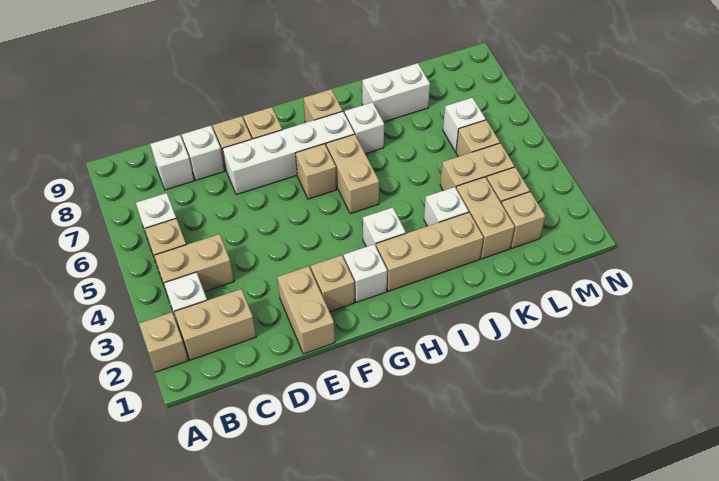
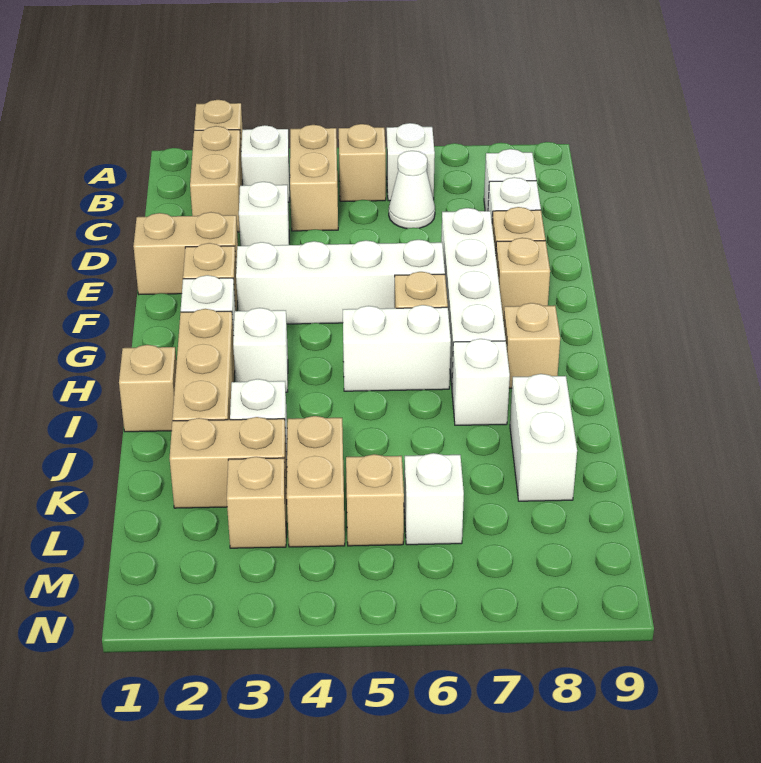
none -> white cone C6 level 1
none -> white brick D3 level 1
none -> white brick F3:F6 level 1
tan brick H5:H6 level 1 -> white brick H5:H6 level 1
tan brick L2 level 1 -> tan brick I1 level 1

